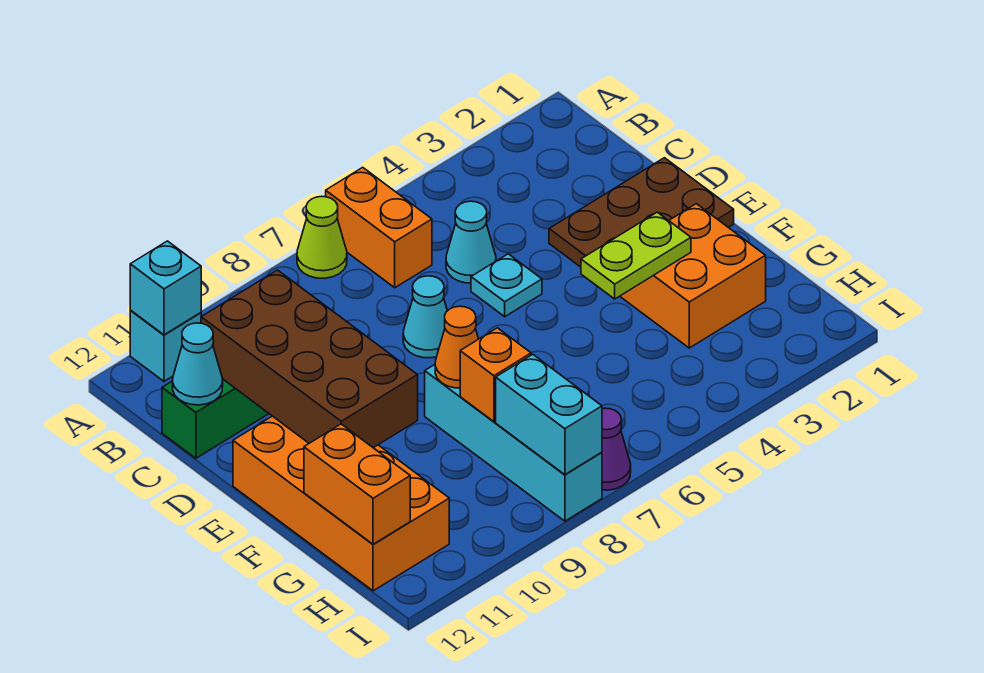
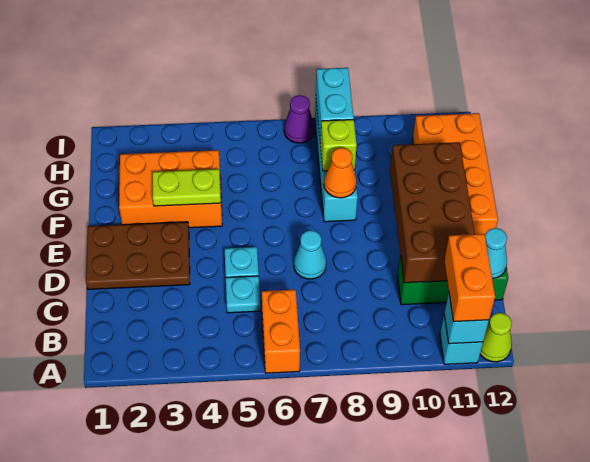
lime cone A7 level 1 -> lime cone A12 level 1
cyan cone C5 level 1 -> cyan plate C5 level 1
orange brick F2:G3 level 1 -> orange brick F2:G4 level 1
orange brick G8 level 2 -> lime brick G8 level 2
orange brick G12:H12 level 2 -> orange brick A11:B11 level 3

